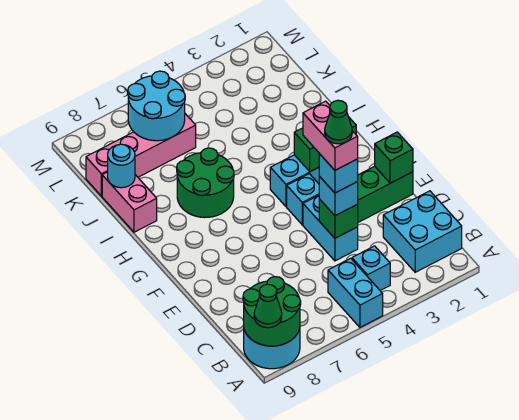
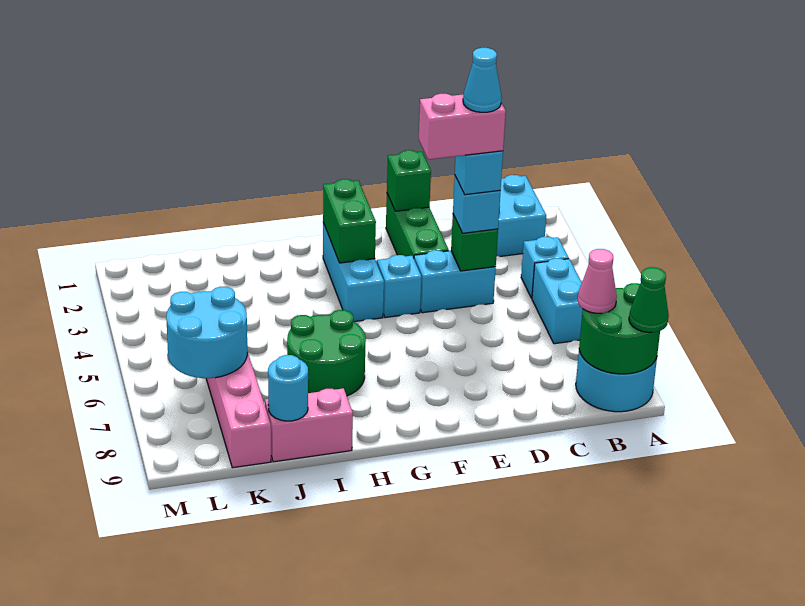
cyan brick A5:B5 level 1 -> cyan brick B5:B6 level 1
none -> pink cone B8 level 3
green cone D4 level 6 -> cyan cone D4 level 6

